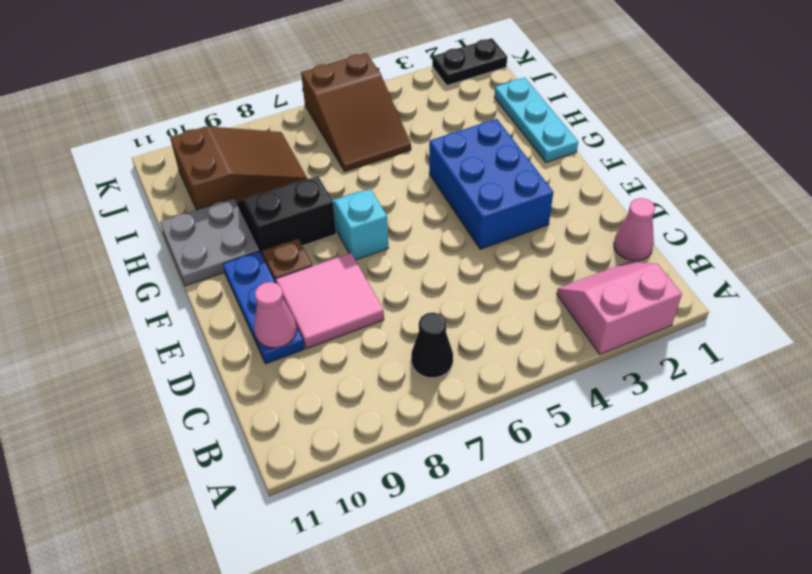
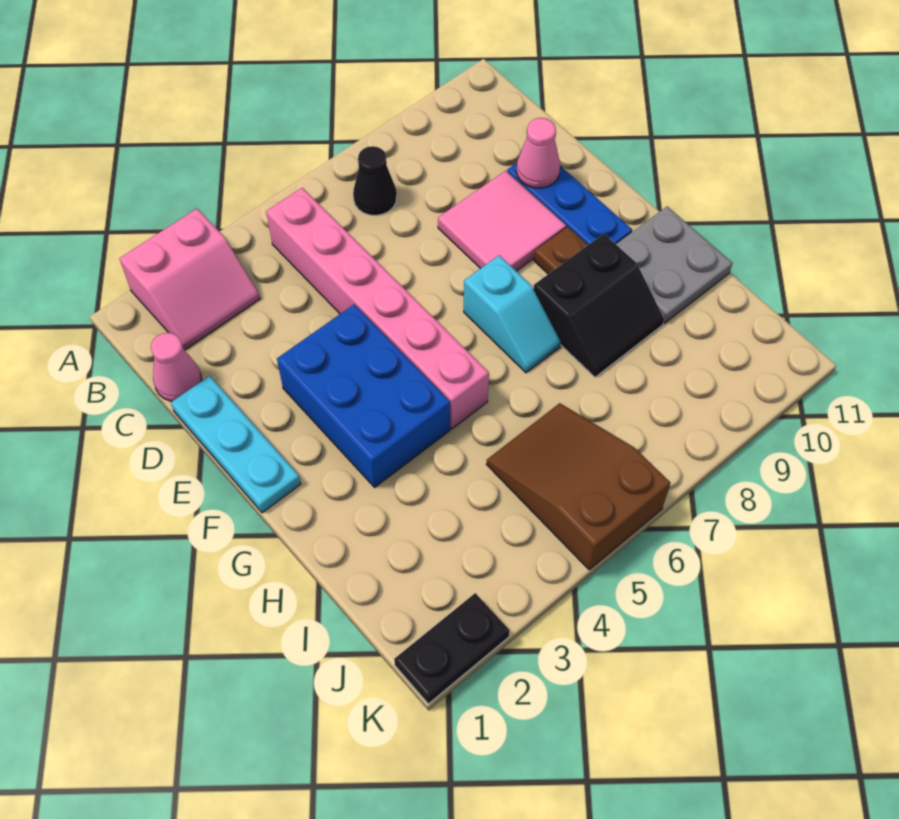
none -> pink brick B5:G5 level 1
cyan plate G1:I1 level 1 -> cyan plate D1:F1 level 1
brown slope I8:J10 level 1 top 10 -> none

